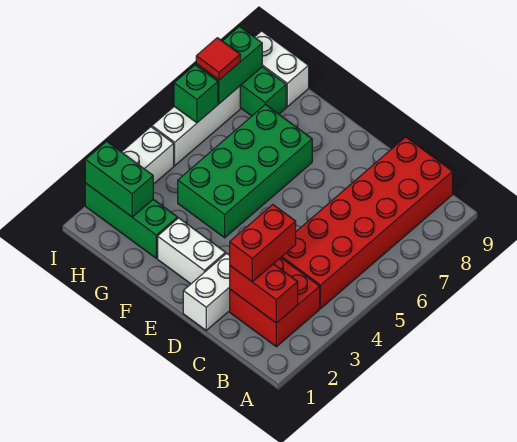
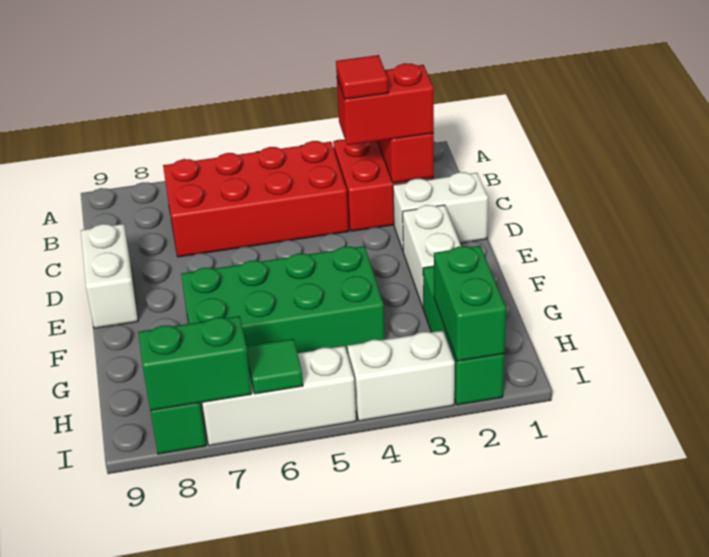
red brick B4:C9 level 1 -> red brick B4:C7 level 1
white brick H9:I9 level 1 -> white brick D9:E9 level 1
green brick I6 level 2 -> green tile I6 level 2
red tile I7 level 3 -> red tile C3 level 4

